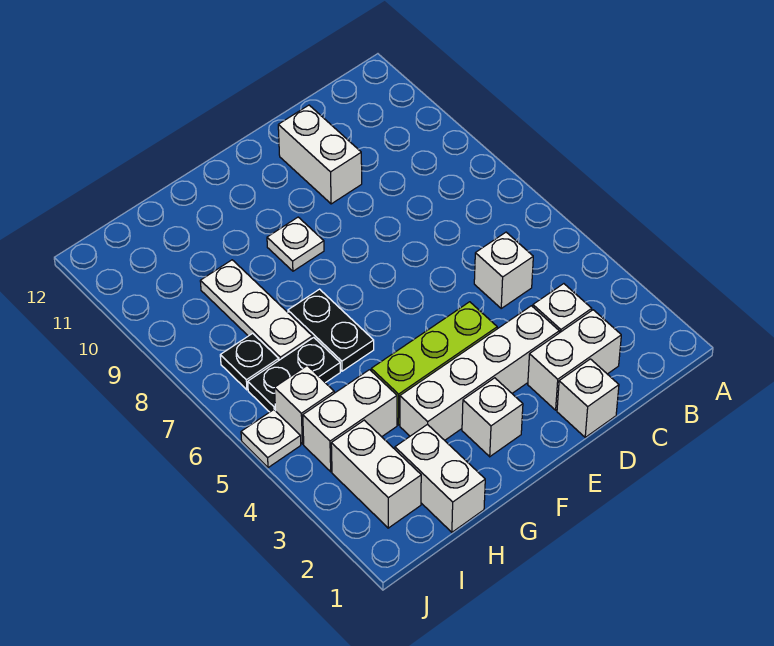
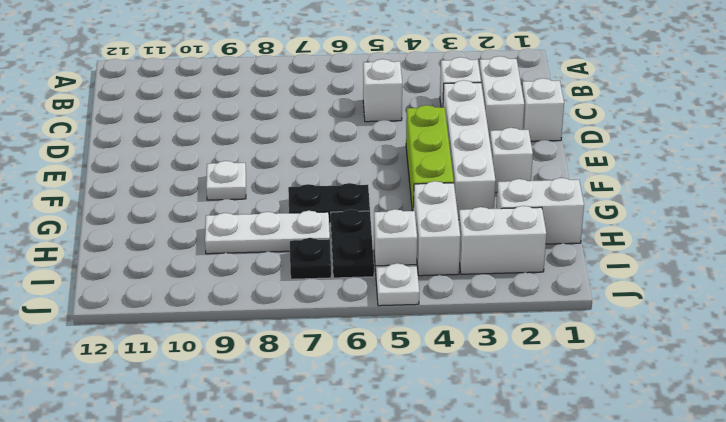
white brick D10:D11 level 1 -> none

